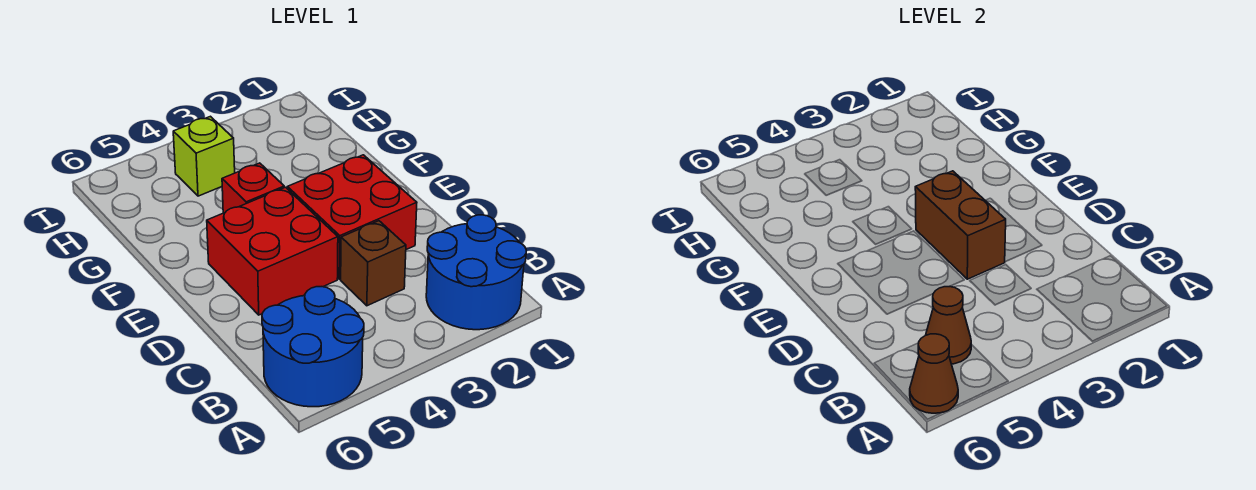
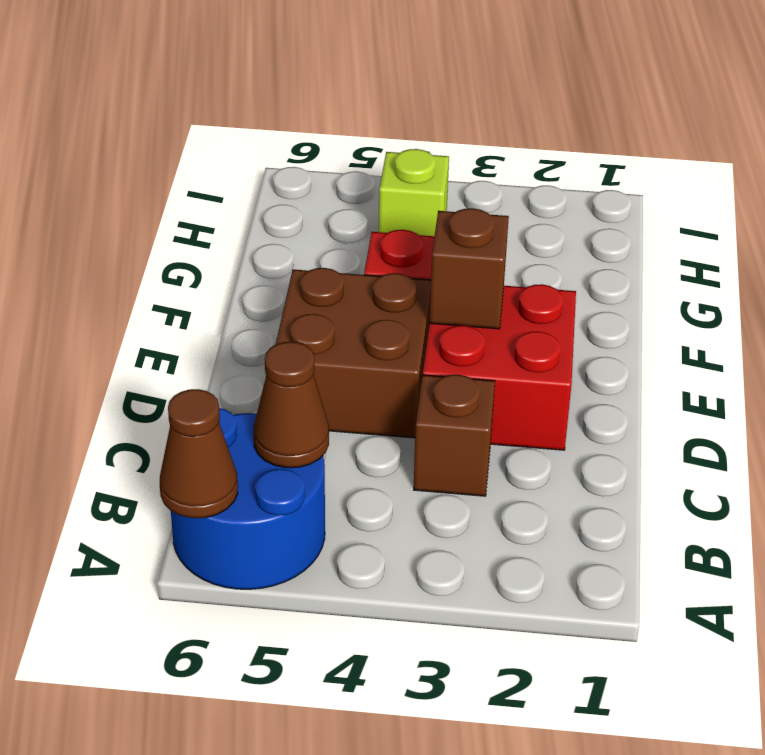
blue round brick A1:B2 level 1 -> none
brown brick D3:E3 level 2 -> brown brick E3 level 2
red brick D4:E5 level 1 -> brown brick D4:E5 level 1

